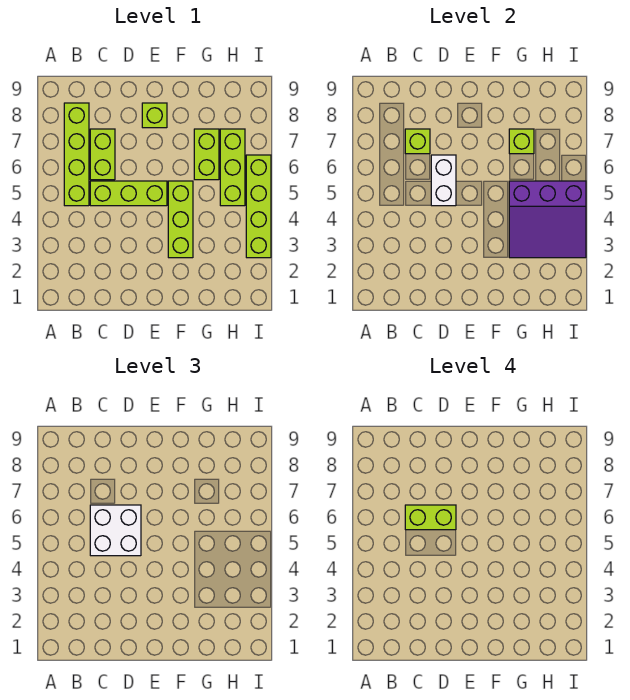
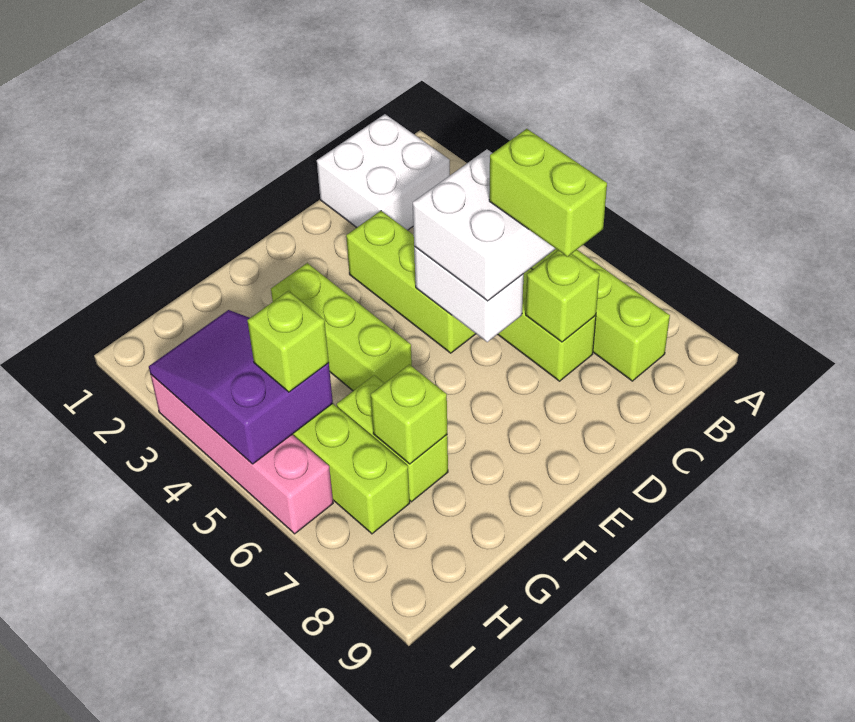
none -> white brick B1:C2 level 1
lime brick C5:E5 level 1 -> lime brick D3:D5 level 1
lime brick C6:D6 level 4 -> lime brick C6:C7 level 4
lime brick E8 level 1 -> lime brick H5 level 3
purple slope G3:I5 level 2 top 5 -> purple slope H3:I5 level 2 top 5
lime brick I3:I6 level 1 -> pink brick I3:I6 level 1

